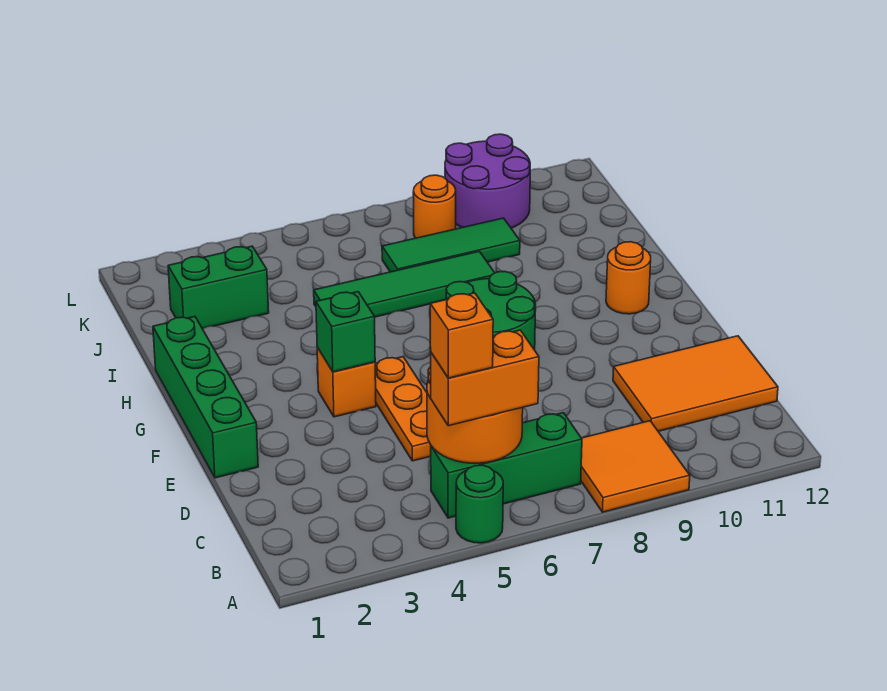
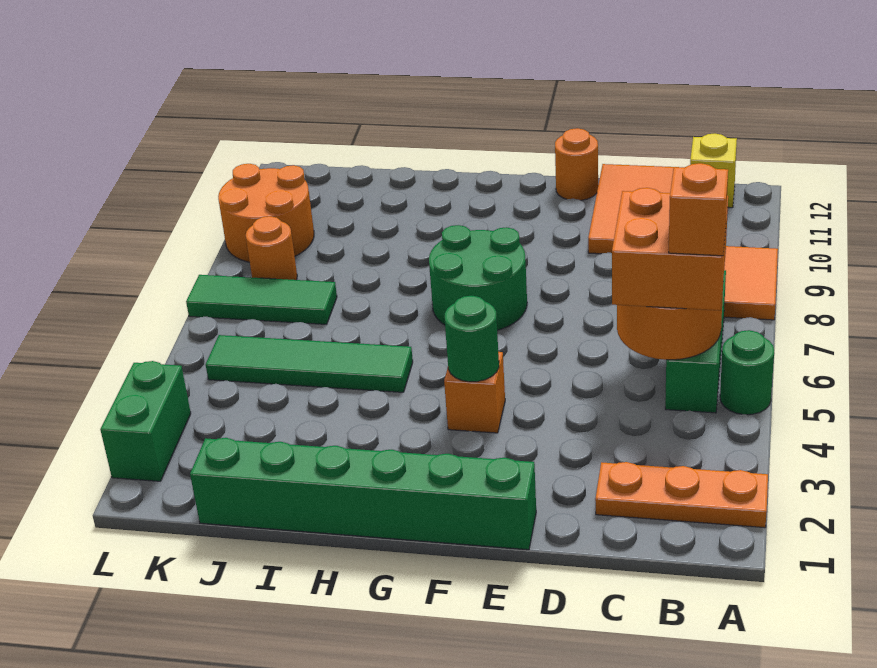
orange brick B5:B6 level 3 -> orange brick B5:C6 level 3
none -> yellow brick B12 level 1
orange plate D5:F5 level 1 -> orange plate A2:C2 level 1
green brick E1:H1 level 1 -> green brick E1:J1 level 1
green brick F4 level 2 -> green round brick F4 level 2
orange round brick G11 level 1 -> orange round brick E12 level 1
green tile I5:I8 level 1 -> green tile H5:K5 level 1
green brick J2:J3 level 1 -> green brick L2:L3 level 1
green tile J7:J9 level 1 -> green tile J7:L7 level 1
purple round brick K9:L10 level 1 -> orange round brick K9:L10 level 1

